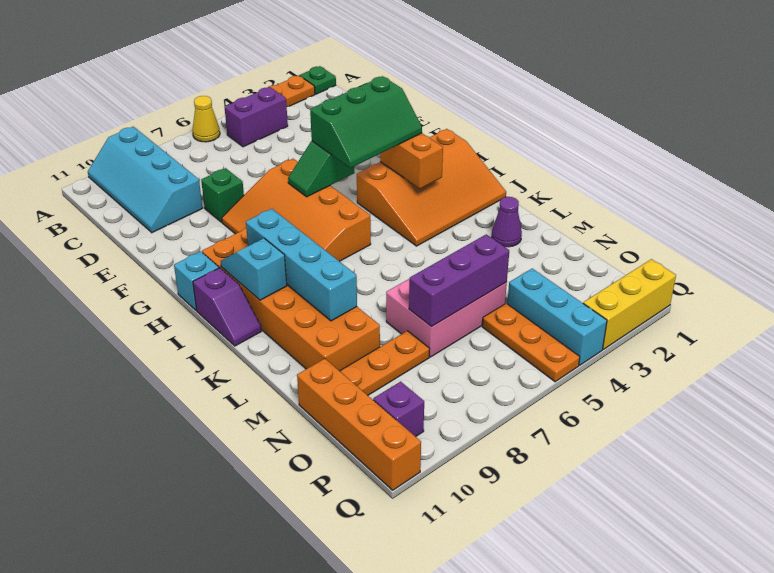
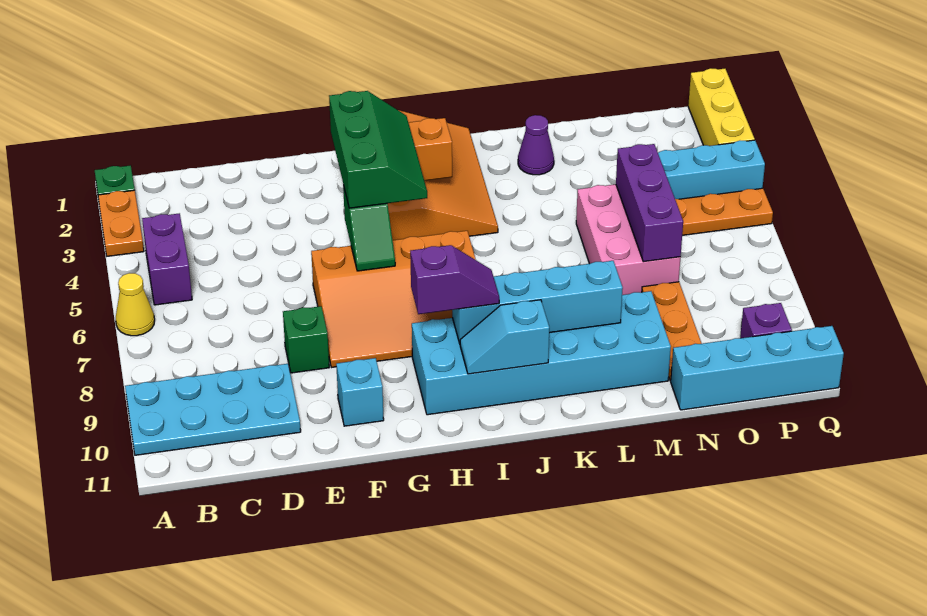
cyan slope A9:D10 level 1 top 9 -> cyan plate A9:D10 level 1
orange brick H9:M10 level 1 -> cyan brick H9:M10 level 1
cyan brick H11 level 1 -> cyan brick F10 level 1
purple slope I11:J11 level 1 top I -> purple slope H9:I9 level 3 top H
orange brick N11:Q11 level 1 -> cyan brick N11:Q11 level 1

